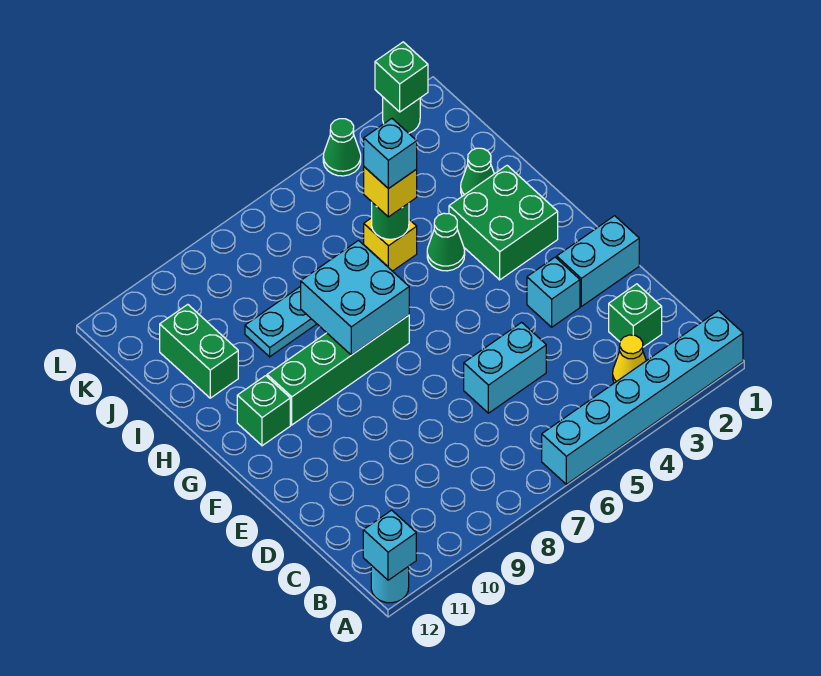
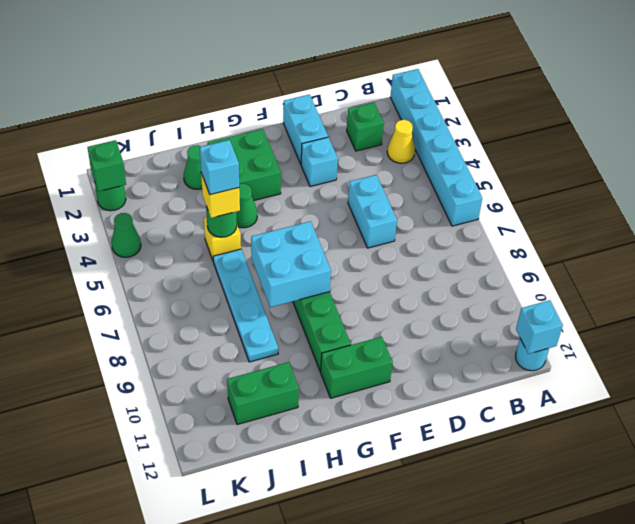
green brick G11 level 1 -> green brick F11:G11 level 1

